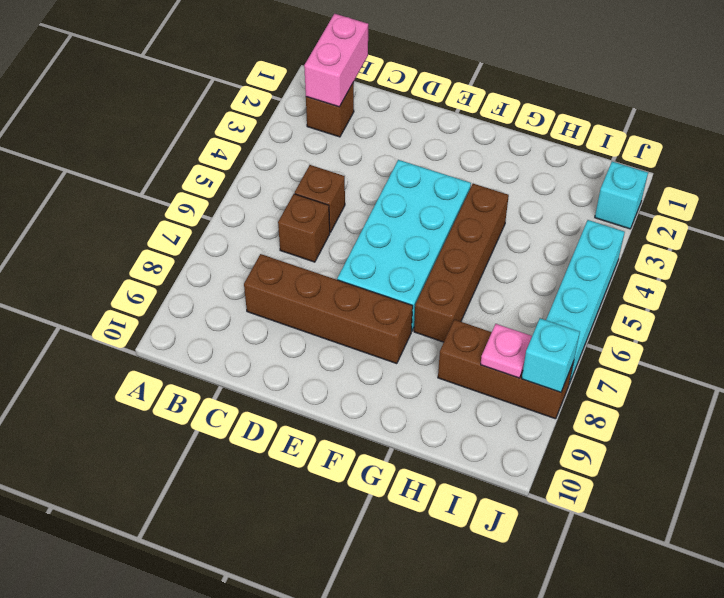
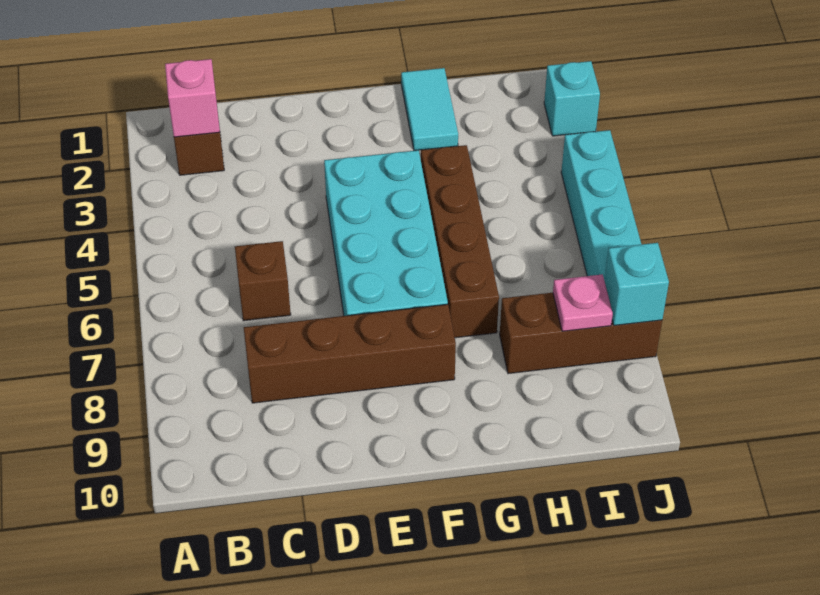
pink brick B1:B2 level 2 -> pink brick B2 level 2
brown brick C5 level 1 -> none
none -> cyan tile G1:G2 level 1

